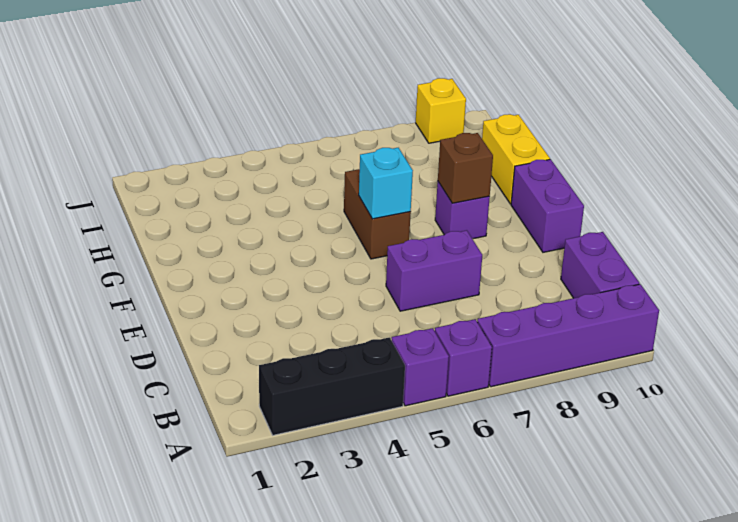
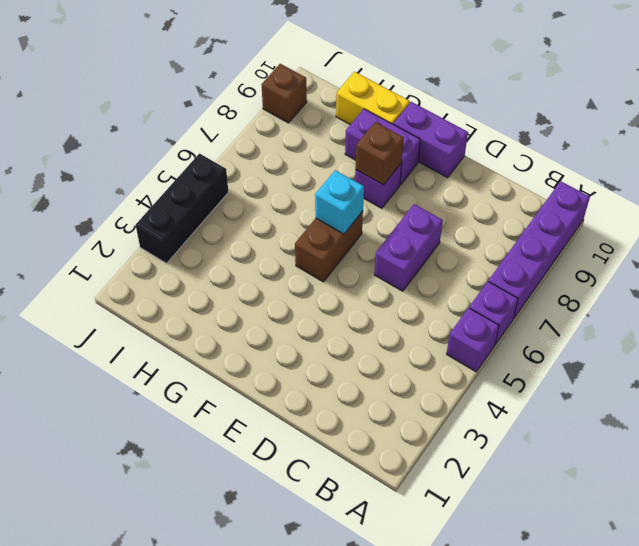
black brick A2:A4 level 1 -> black brick J3:J5 level 1
purple brick B10:C10 level 1 -> purple brick F9:G9 level 1
brown brick F6:G6 level 1 -> brown brick F5:F6 level 1
yellow brick J9 level 1 -> brown brick J9 level 1

